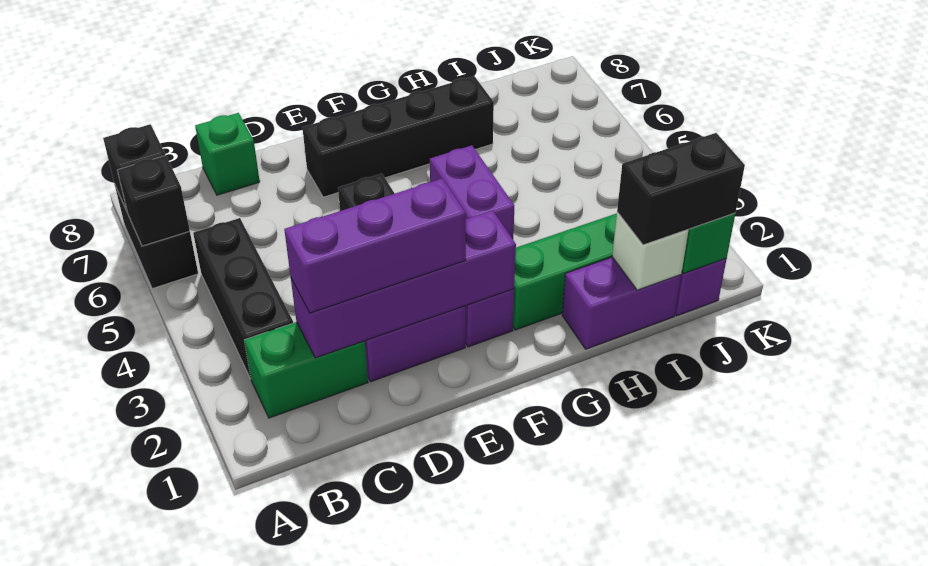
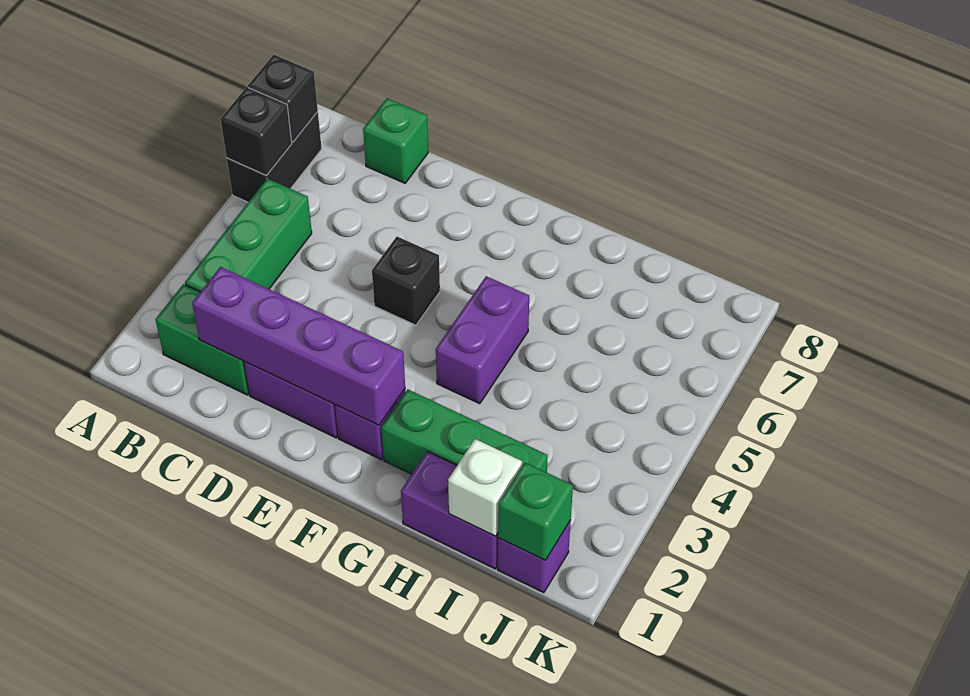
black brick B3:B5 level 1 -> green brick B3:B5 level 1
purple brick C2:E2 level 3 -> none
black brick E7:H7 level 1 -> none
black brick I1:J1 level 3 -> none

